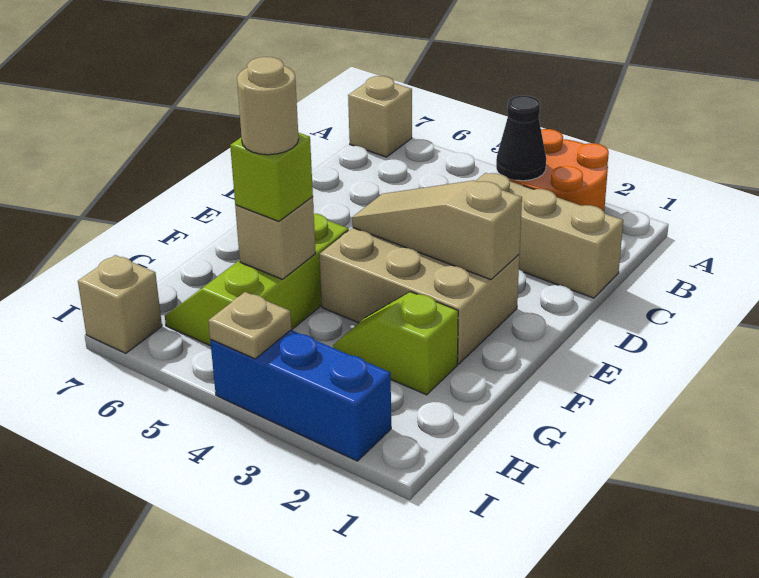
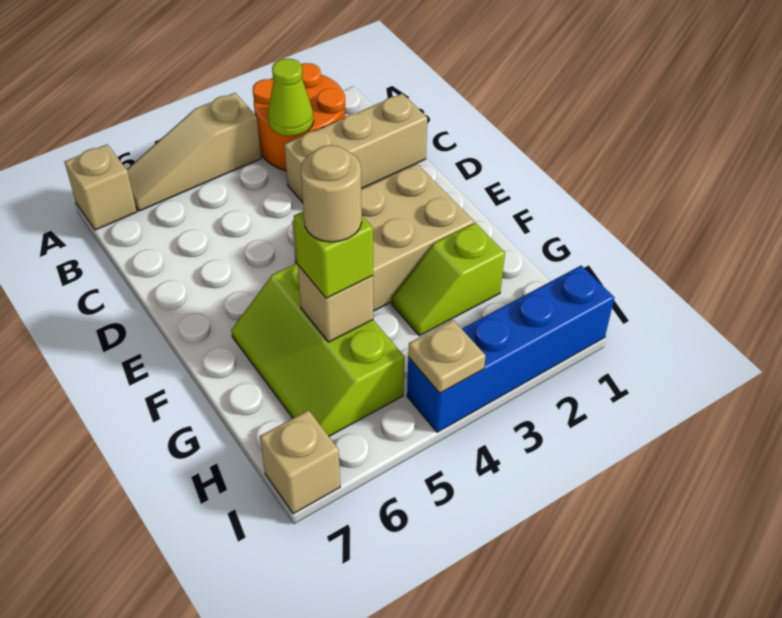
black cone B3 level 2 -> lime cone B3 level 2
tan slope E2:E4 level 2 top 2 -> tan slope A4:A6 level 1 top 4
blue brick I2:I4 level 1 -> blue brick I1:I4 level 1

